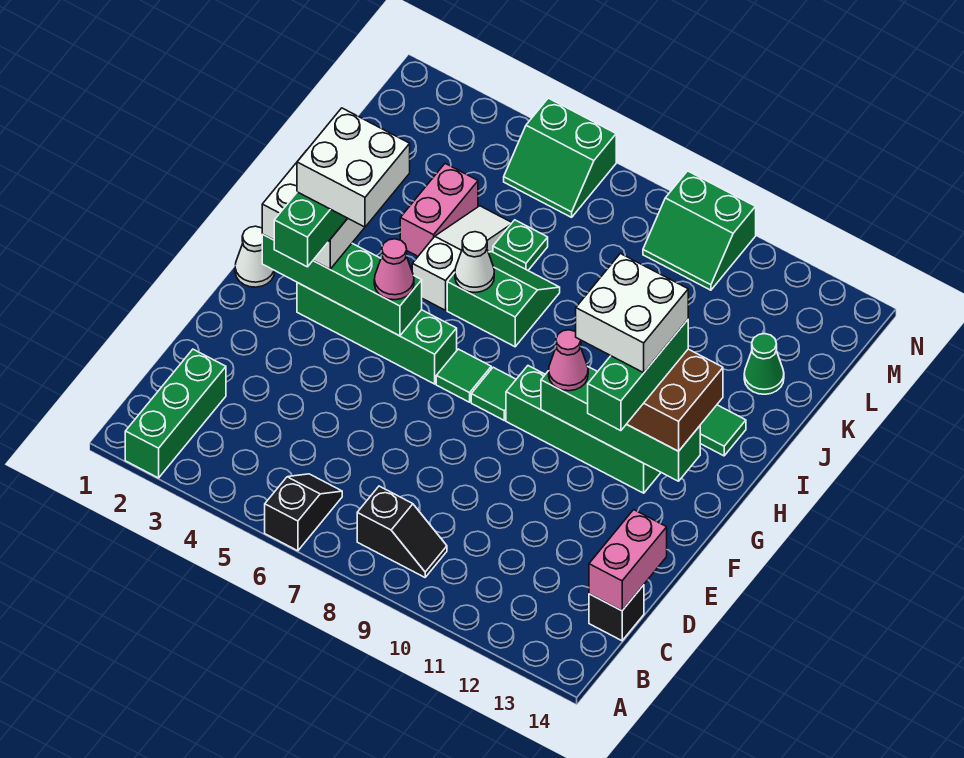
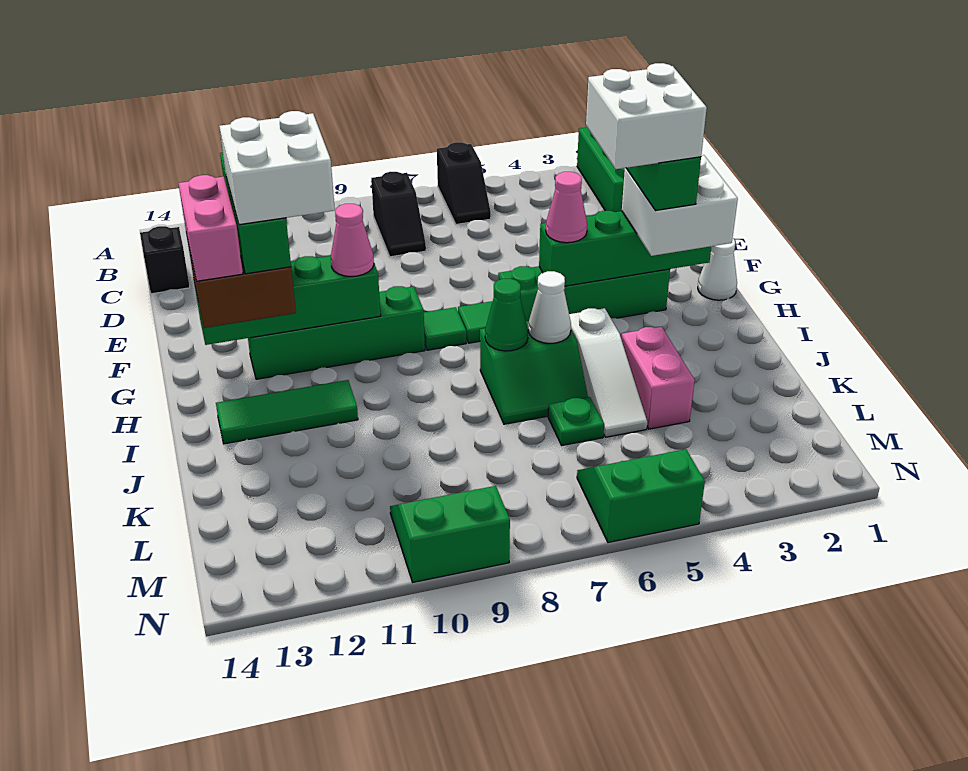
black slope B8:B9 level 1 top 8 -> black slope B8:C8 level 1 top B
pink brick C14:D14 level 2 -> pink brick G13:H13 level 4
green cone K13 level 1 -> green cone I7 level 2

